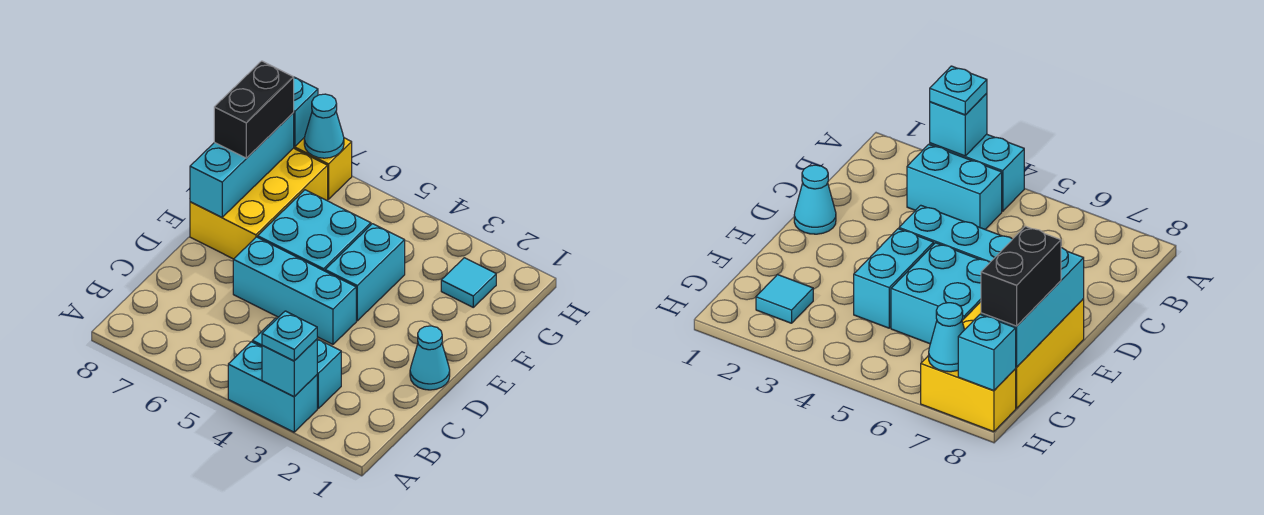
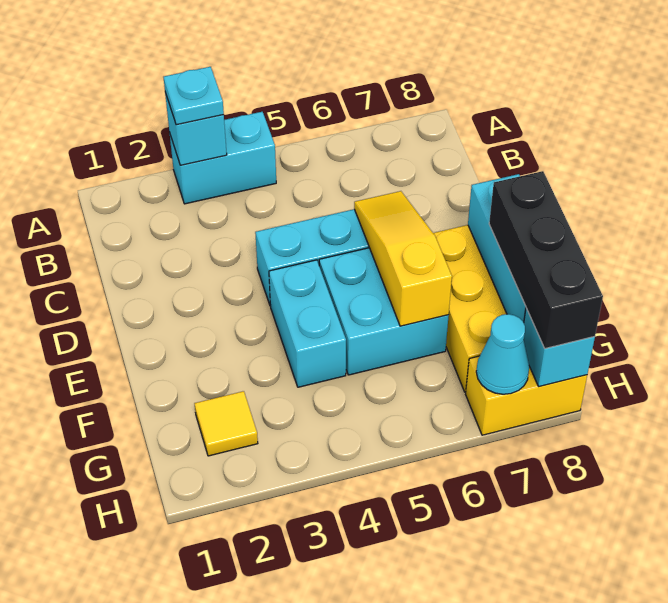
cyan brick B3:B4 level 1 -> none
cyan cone D1 level 1 -> none
none -> yellow slope D6:F6 level 2 top F
black brick F8:G8 level 3 -> black brick F8:H8 level 3
cyan tile G2 level 1 -> yellow tile G2 level 1

